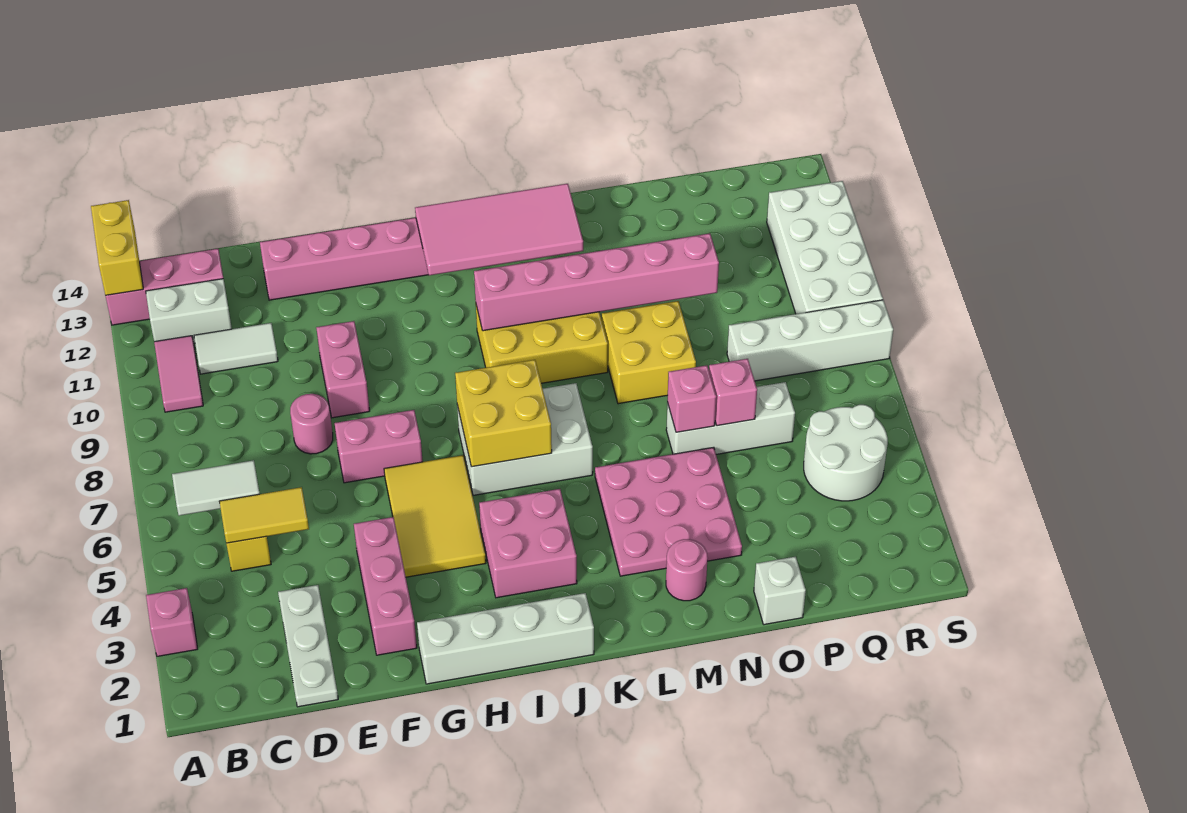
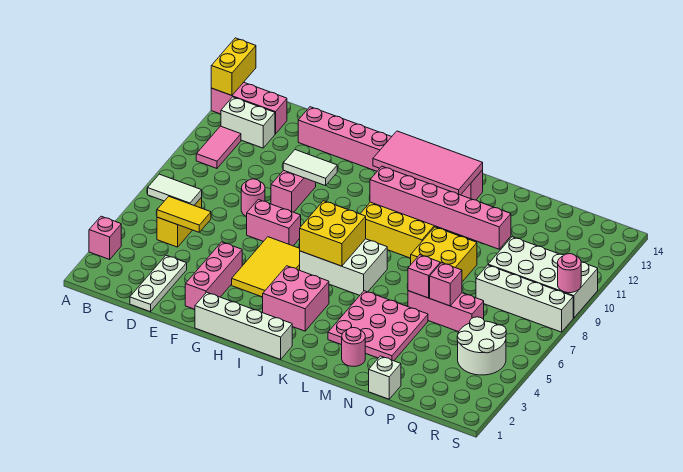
white tile C11:D11 level 1 -> white tile F10:G10 level 2
white brick N6:P6 level 1 -> pink brick N6:P6 level 1
white brick R9:S12 level 1 -> white brick P9:S10 level 1
none -> pink round brick S9 level 2

